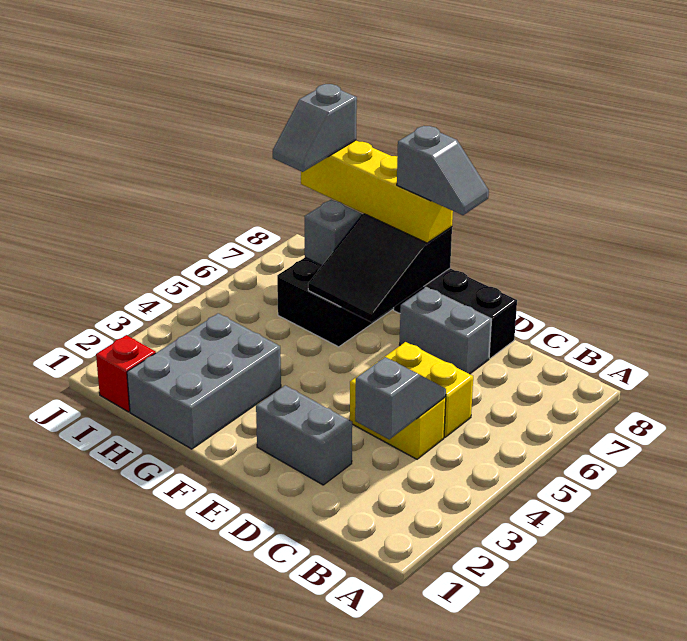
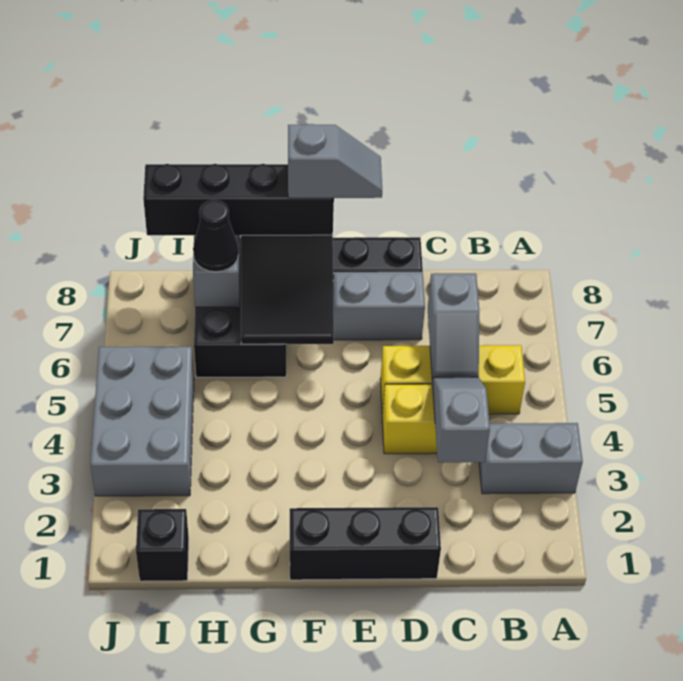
yellow brick C5:D5 level 1 -> yellow brick B5:D5 level 1
none -> black brick D1:F1 level 1
grey brick D2:E2 level 1 -> grey brick A3:B3 level 1
yellow brick F8:I8 level 3 -> black brick F8:I8 level 3
grey brick G1:H3 level 1 -> grey brick I3:J5 level 1
none -> black cone H7 level 3
red brick I1 level 1 -> black brick I1 level 1
grey slope I7:I8 level 4 top 8 -> grey slope C5:C6 level 2 top 6

